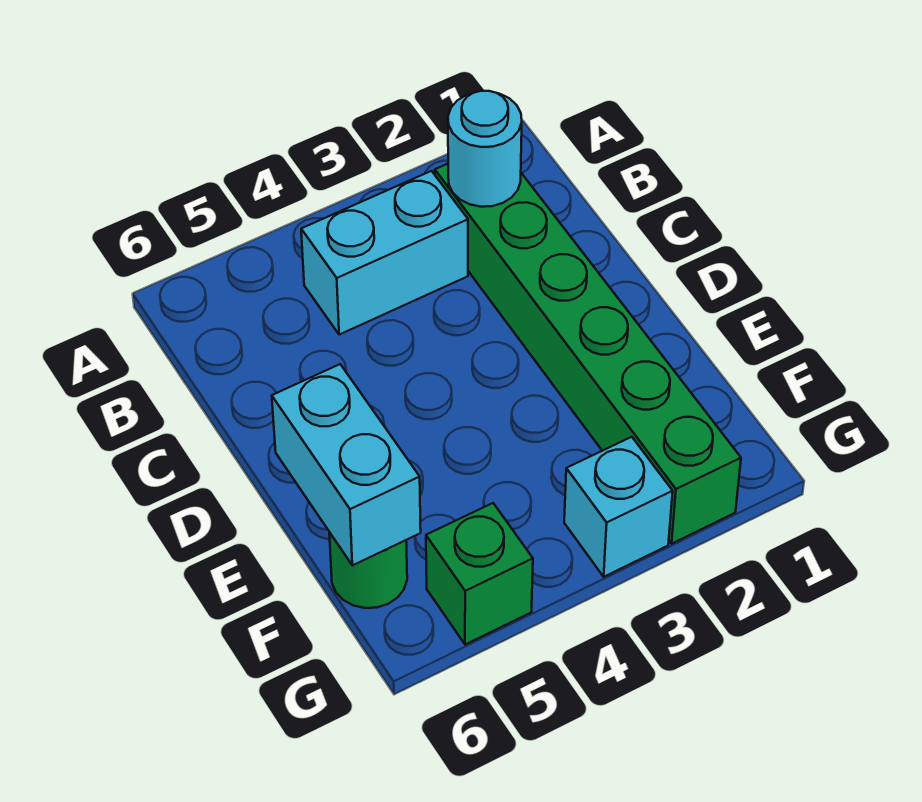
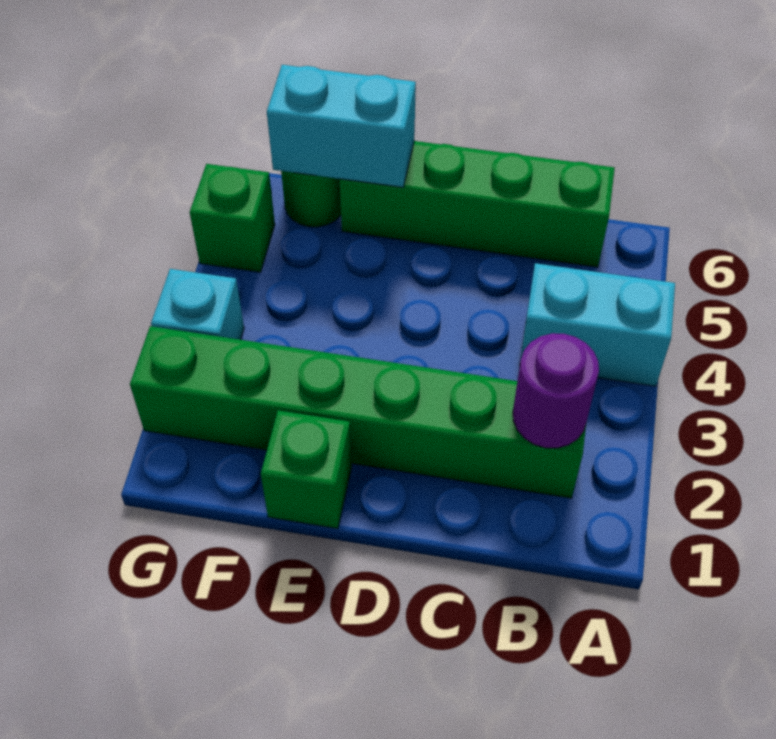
cyan round brick B2 level 2 -> purple round brick B2 level 2
cyan brick B3:B4 level 1 -> cyan brick A4:B4 level 1
none -> green brick B6:E6 level 1
none -> green brick E1 level 1

